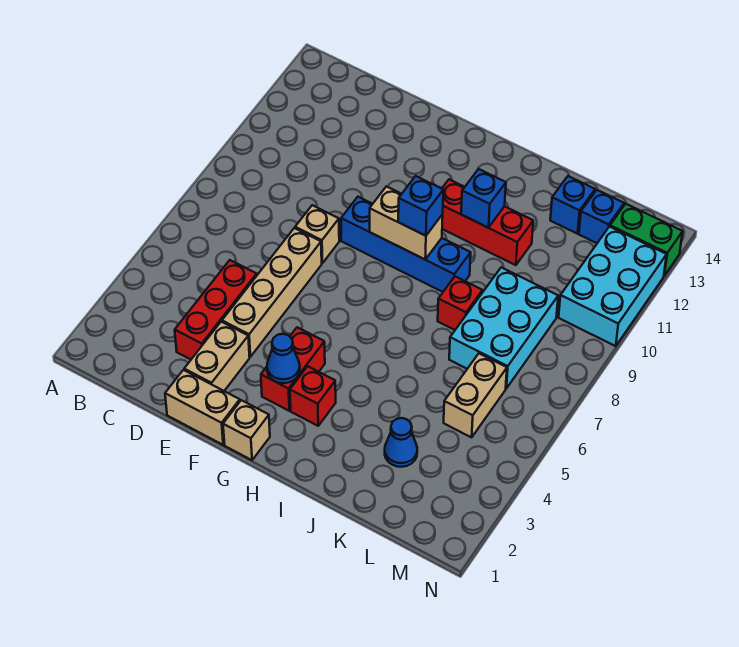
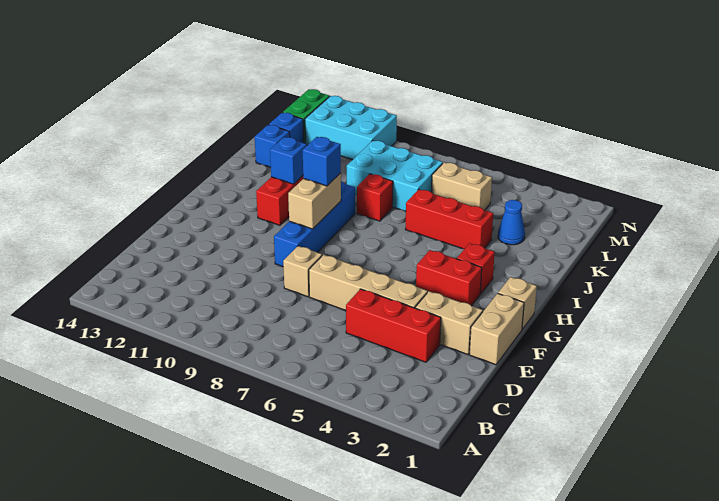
blue cone G3 level 2 -> none
none -> red brick J4:J6 level 1

